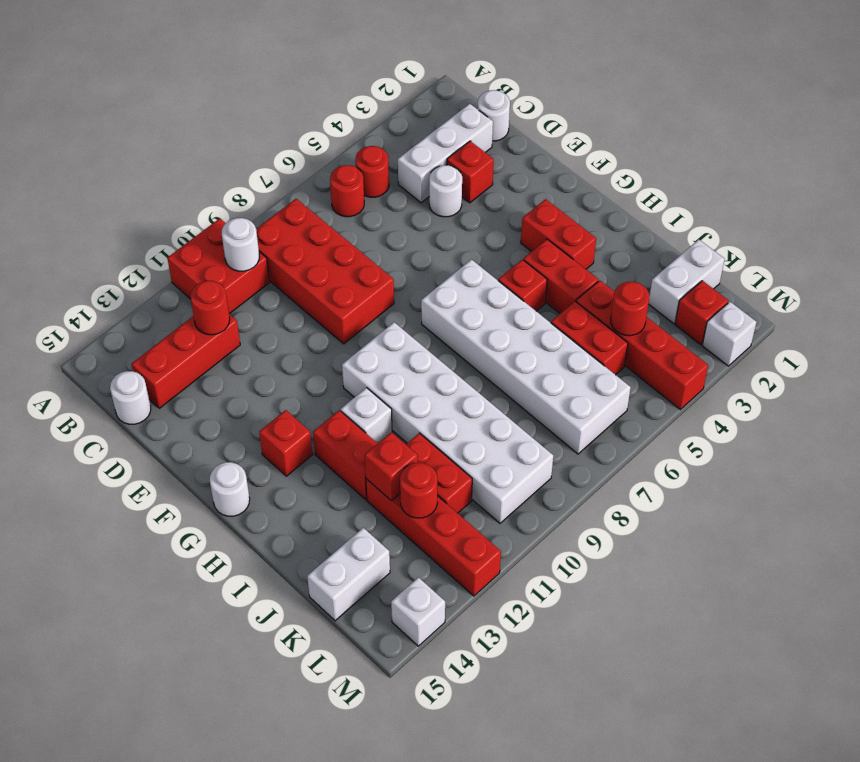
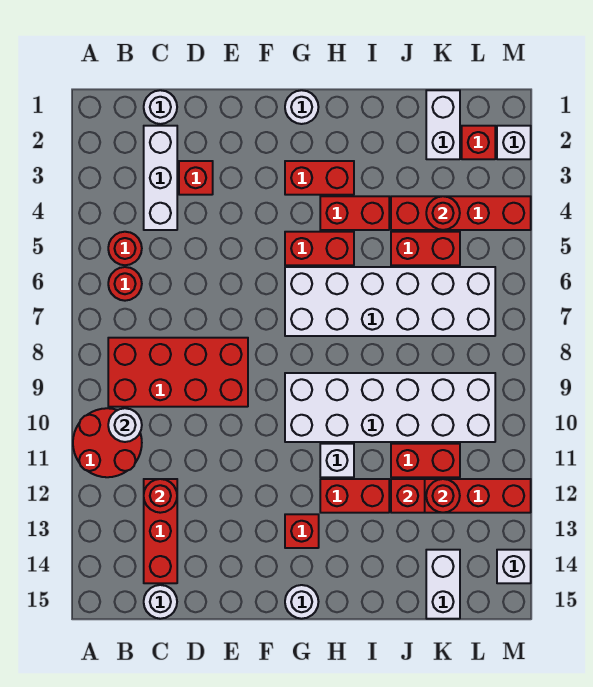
red brick A10:B11 level 1 -> red round brick A10:B11 level 1
white round brick D4 level 1 -> white round brick G1 level 1
red brick H5 level 1 -> red brick G5:H5 level 1

